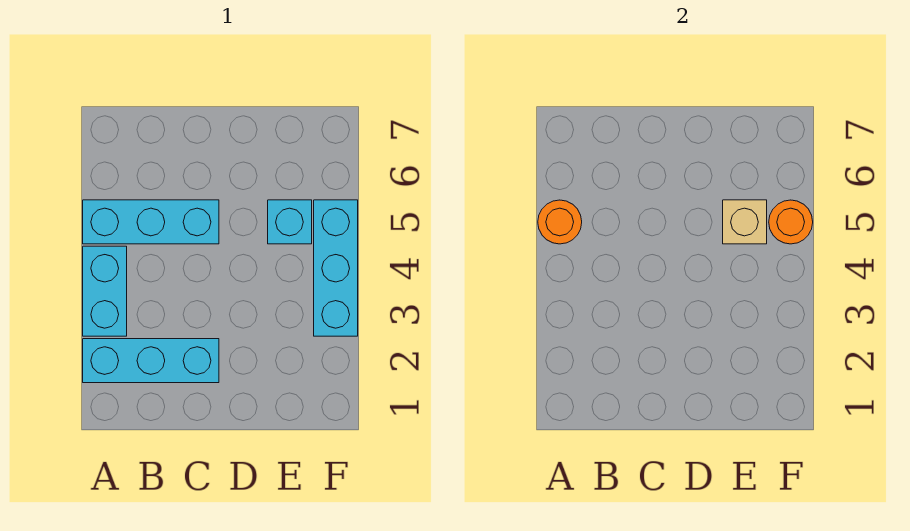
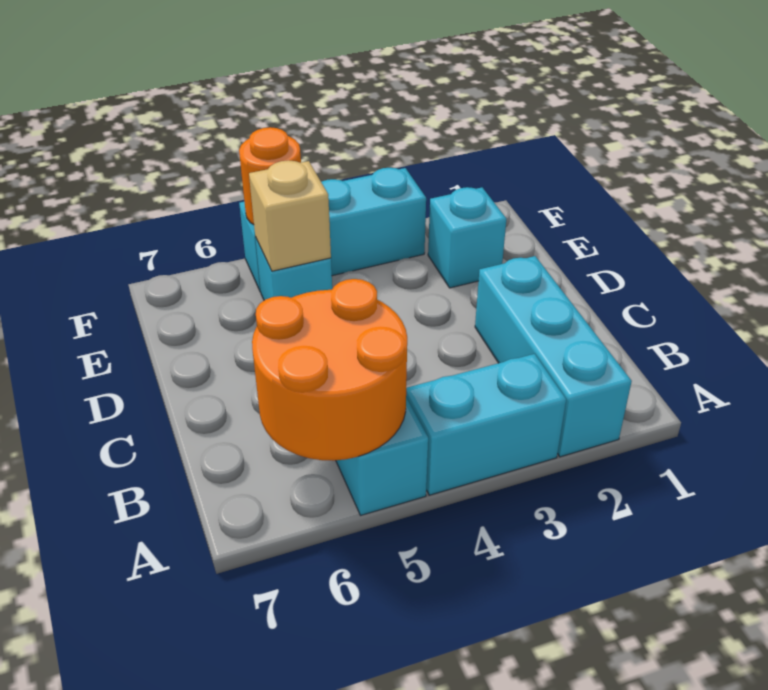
orange round brick A5 level 2 -> orange round brick A5:B6 level 2
none -> cyan brick E2 level 1

